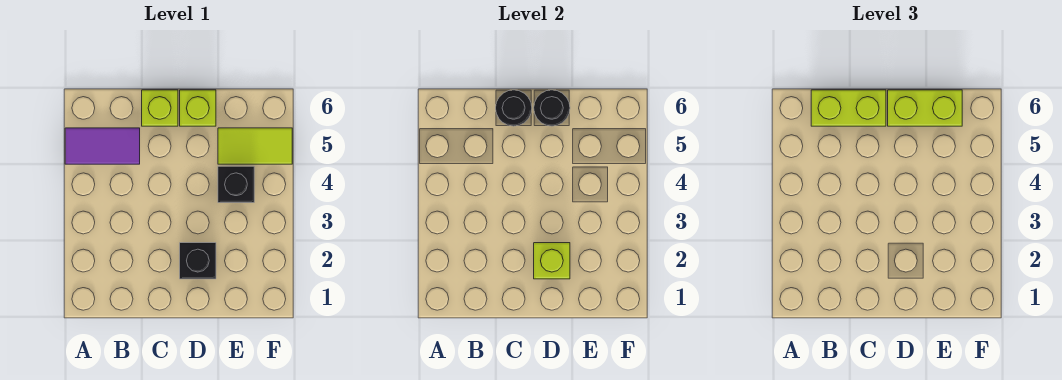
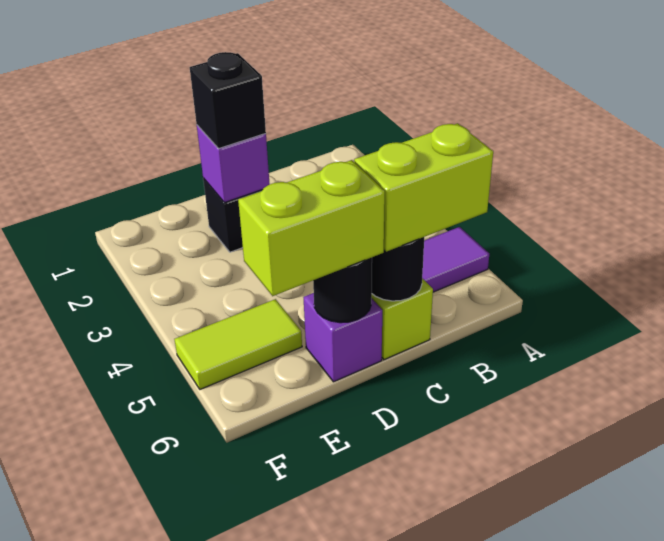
lime brick D2 level 2 -> purple brick D2 level 2
lime brick D6 level 1 -> purple brick D6 level 1
black brick E4 level 1 -> black brick D2 level 3

